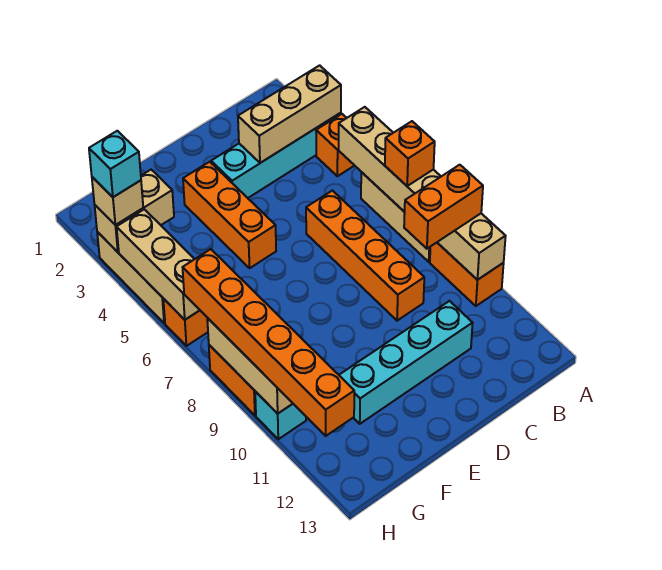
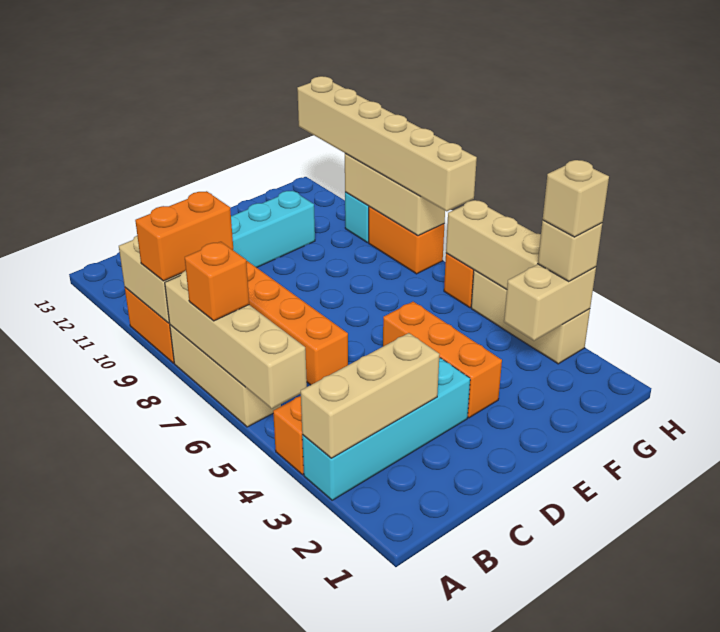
cyan brick H3 level 4 -> tan brick H3 level 4
orange brick H7:H12 level 3 -> tan brick H7:H12 level 3

